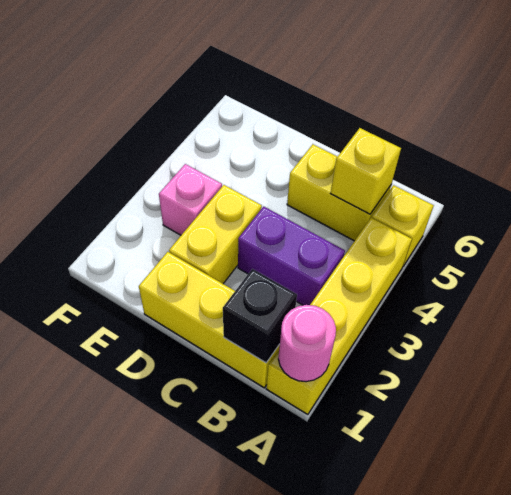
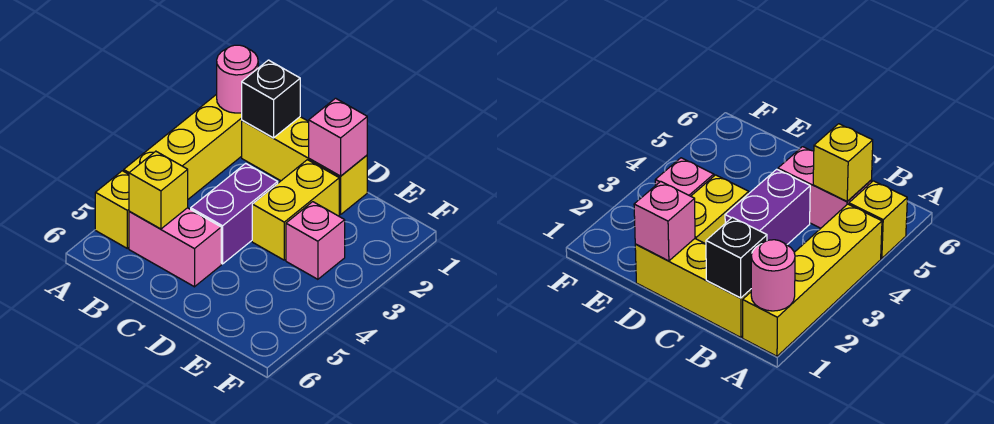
purple brick B3:C3 level 1 -> purple brick C3:C4 level 1
yellow brick B5:C5 level 1 -> pink brick B5:C5 level 1
none -> pink brick D1 level 2

